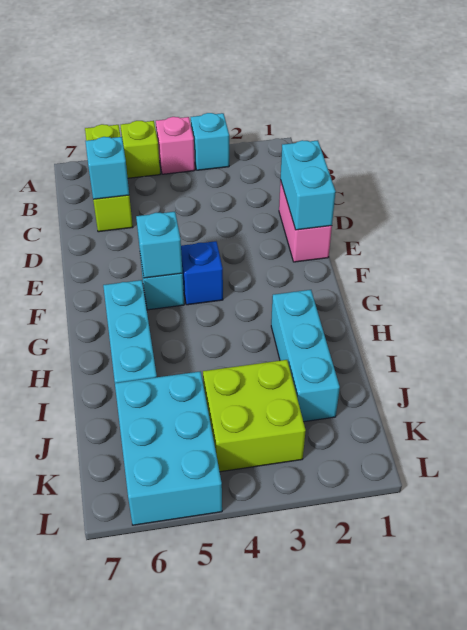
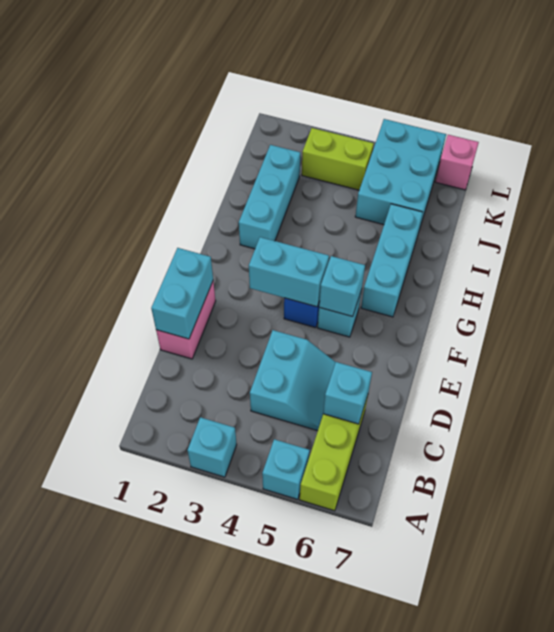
pink brick A4 level 1 -> pink brick L7 level 1
lime brick A5 level 1 -> cyan brick A5 level 1
none -> cyan slope C4:D5 level 1 top 4
none -> cyan brick F3:F4 level 2
lime brick J3:K4 level 1 -> lime brick K3:K4 level 1

